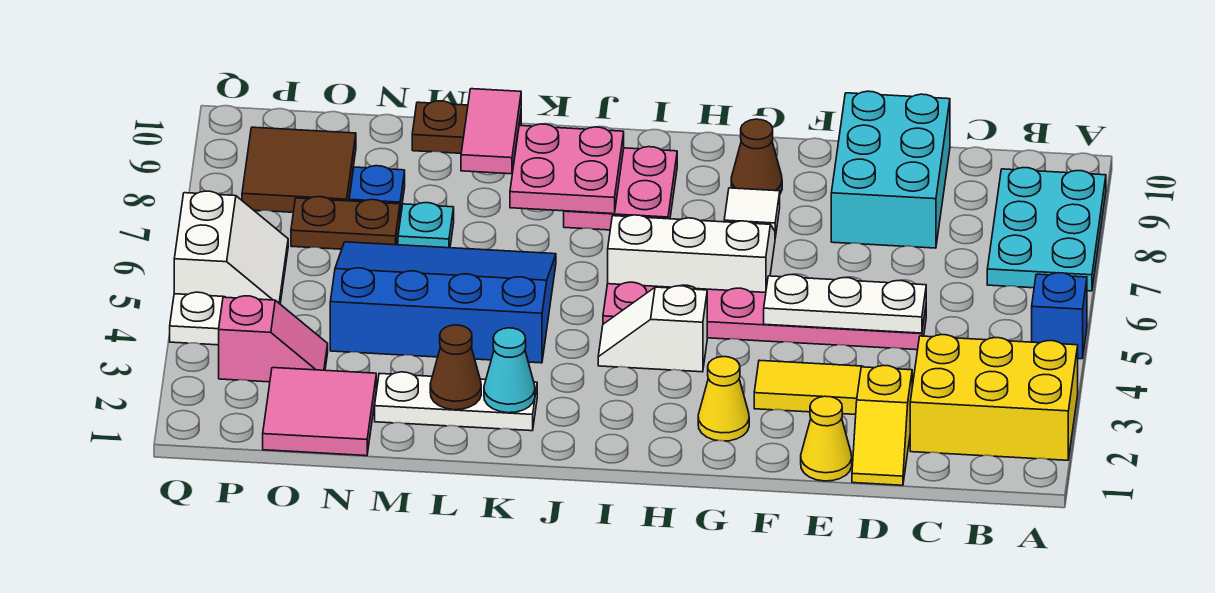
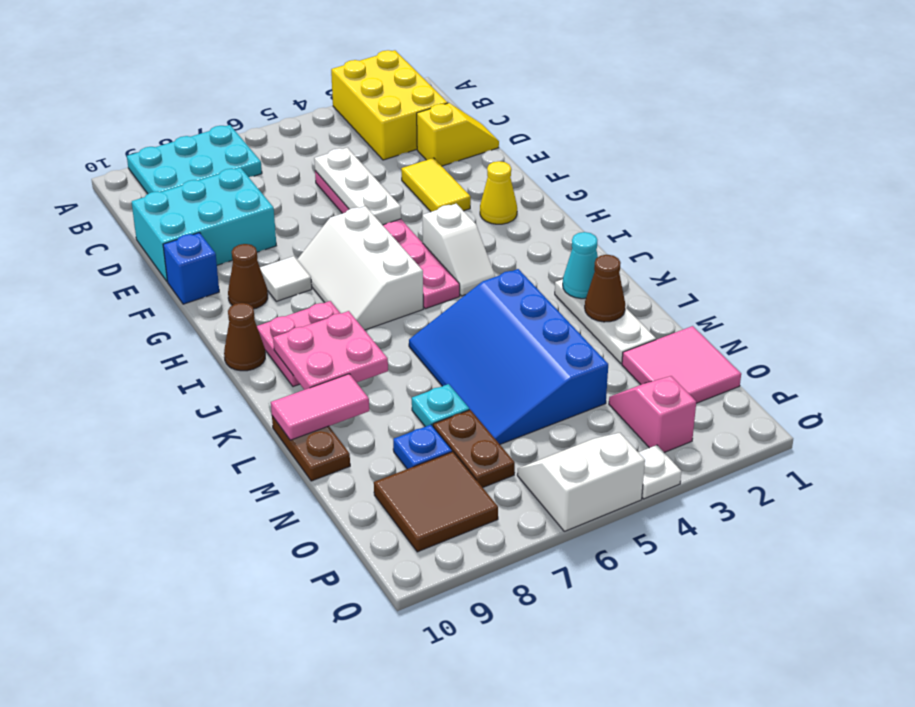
blue brick A5 level 1 -> blue brick F10 level 1
yellow cone E1 level 1 -> none
none -> brown cone I10 level 1

